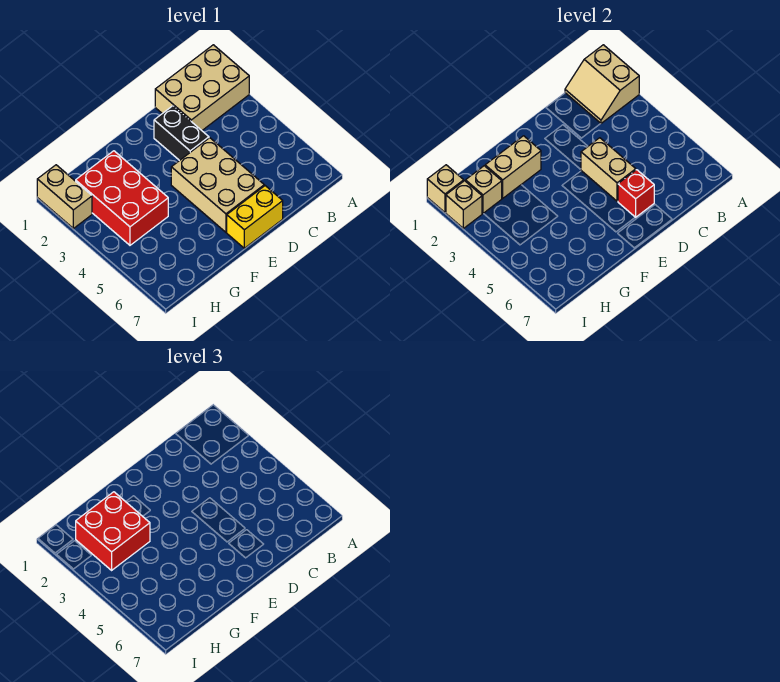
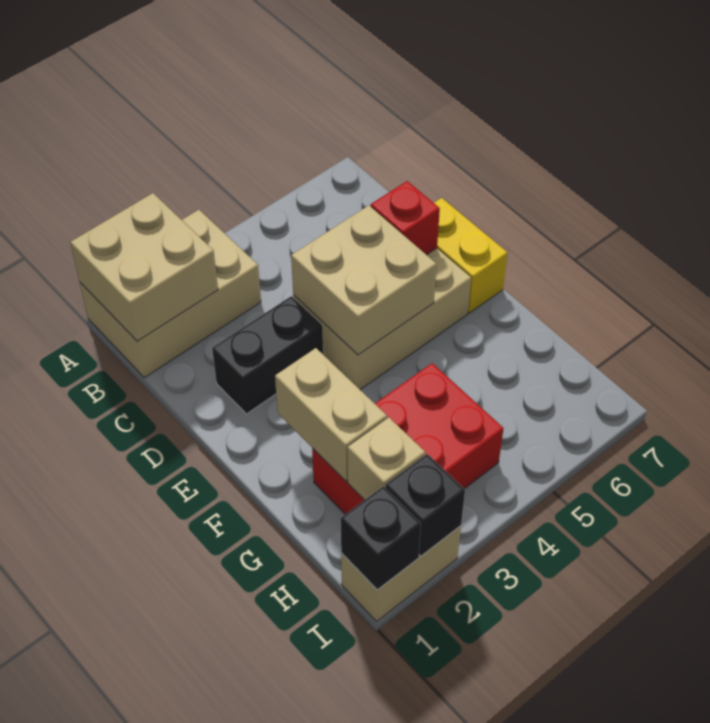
tan brick A1:C2 level 1 -> tan brick A1:B3 level 1
tan slope A1:B2 level 2 top A -> tan brick A1:B2 level 2
tan brick D4:D5 level 2 -> tan brick D4:E5 level 2
red brick G2:H3 level 3 -> none
tan brick I1 level 2 -> black brick I1 level 2
tan brick I2 level 2 -> black brick I2 level 2

